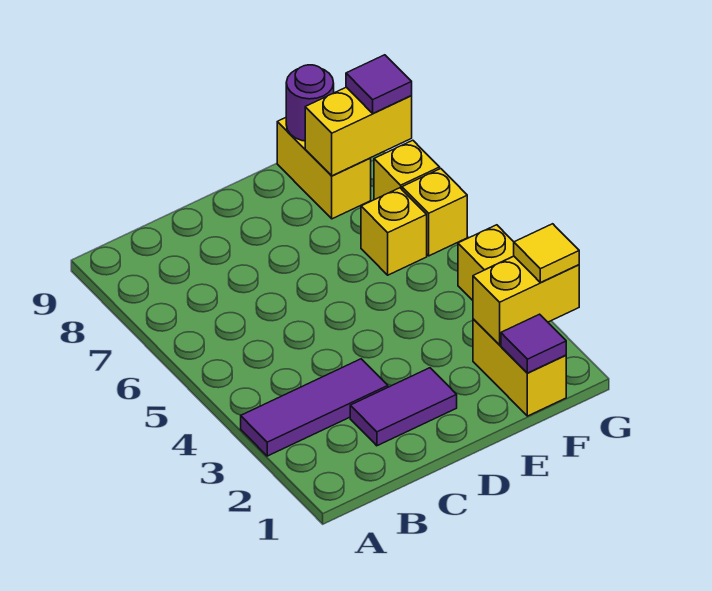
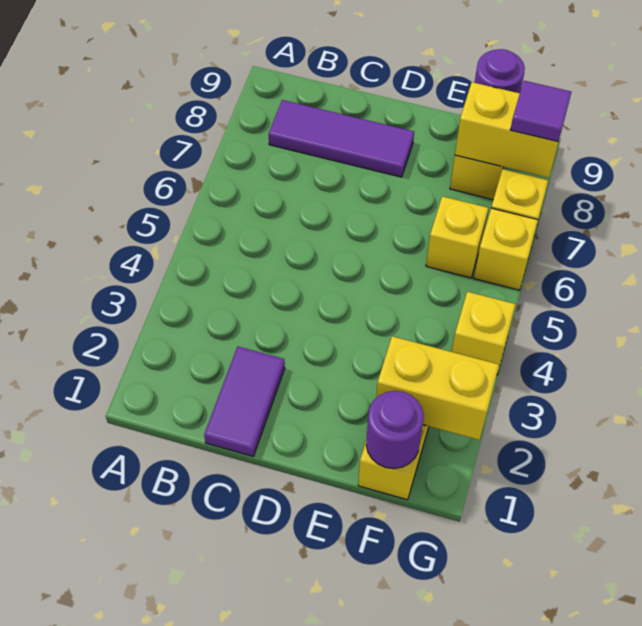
purple tile A3:C3 level 1 -> purple tile B8:D8 level 1
purple tile C2:D2 level 1 -> purple tile C1:C2 level 1
purple tile F1 level 2 -> purple round brick F1 level 2
yellow tile G2 level 3 -> none

